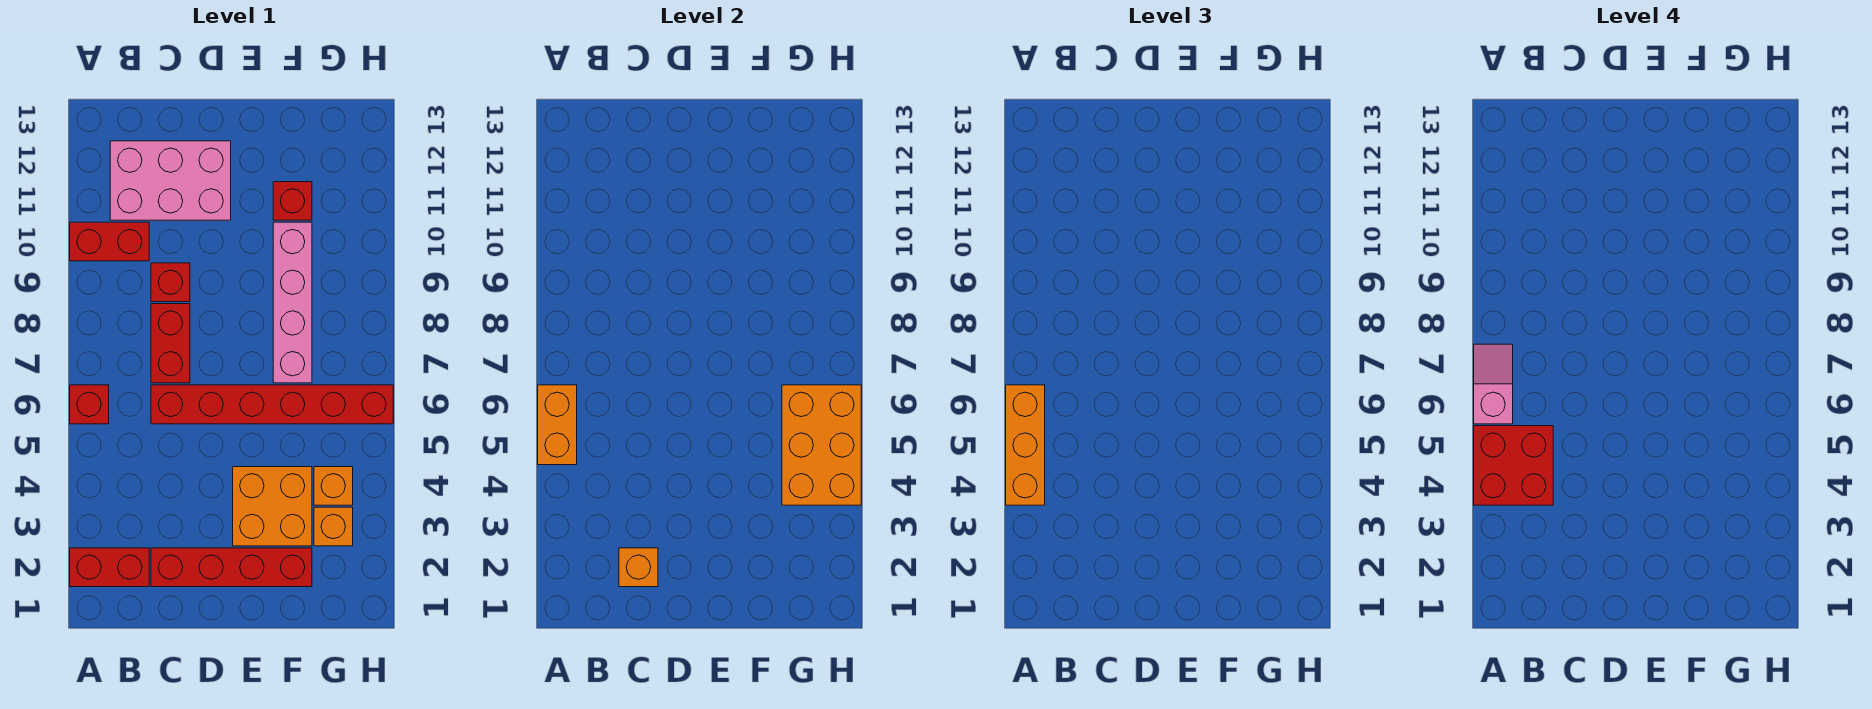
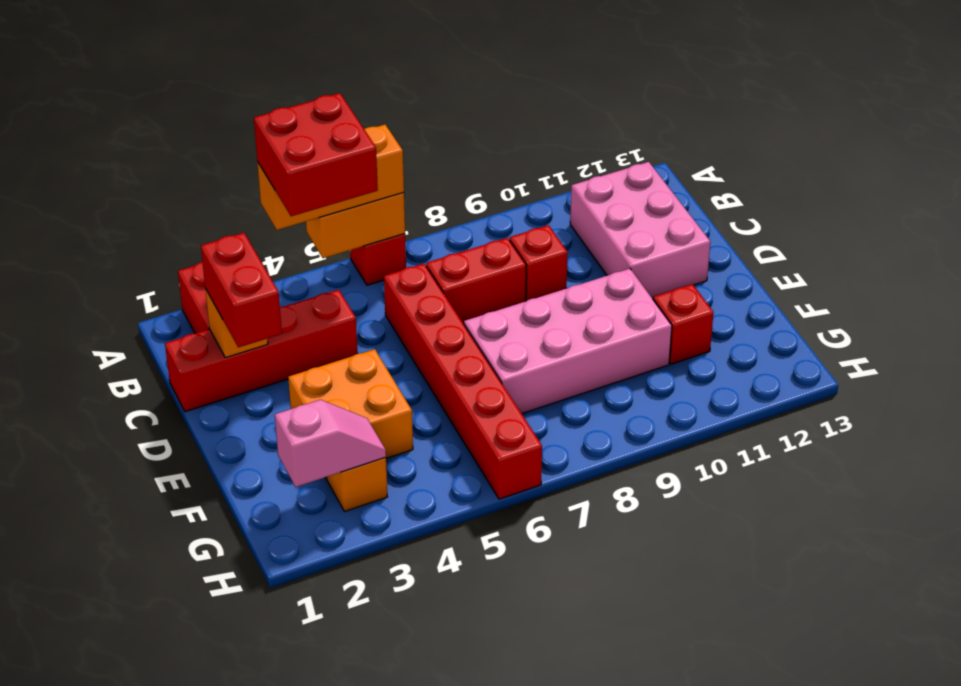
pink slope A6:A7 level 4 top 6 -> pink slope G2:G3 level 2 top 2
red brick A10:B10 level 1 -> red brick C2:D2 level 3
red brick C2:F2 level 1 -> red brick C1:C4 level 1
pink brick F7:F10 level 1 -> pink brick E7:F10 level 1
orange brick G4 level 1 -> none
orange brick G4:H6 level 2 -> none

